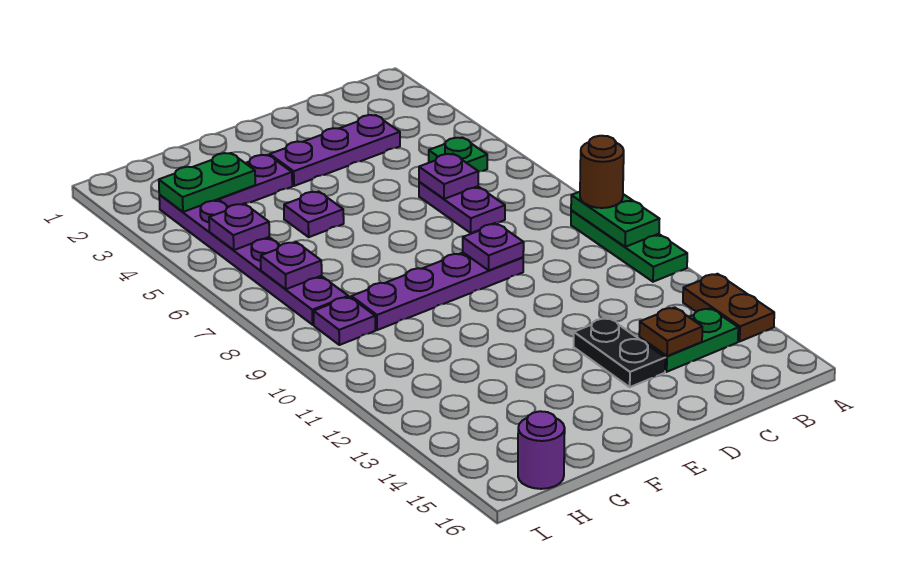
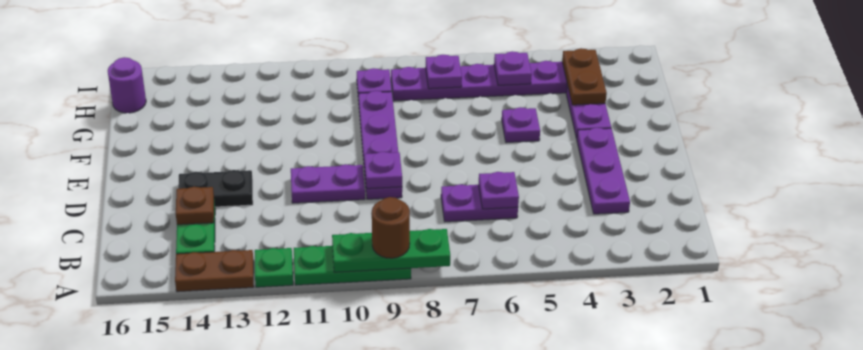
green plate A9:A10 level 2 -> green plate A8:A10 level 2
green plate B5 level 1 -> green plate A12 level 1
none -> purple plate D10:D11 level 1
green plate G3:H3 level 2 -> brown plate G3:H3 level 2

